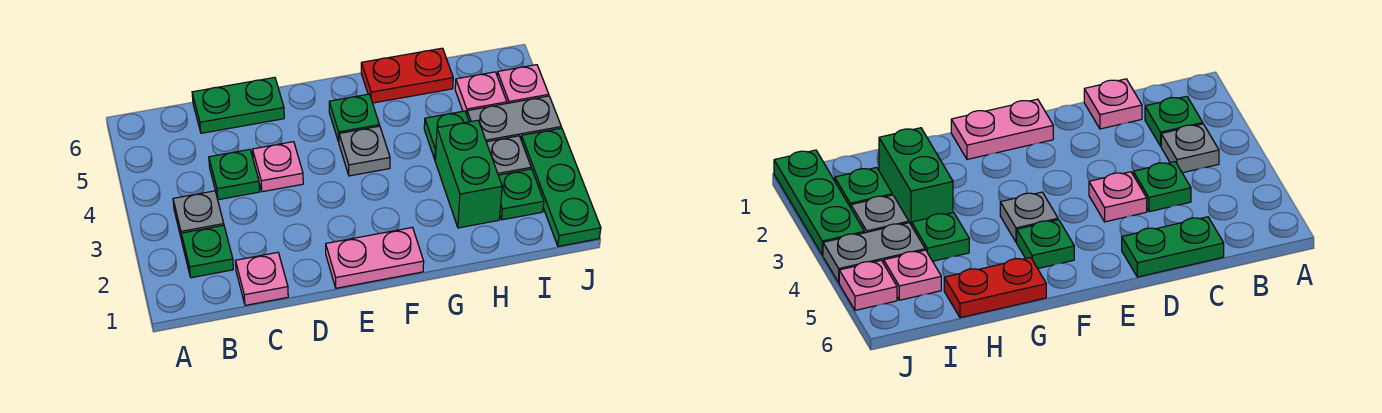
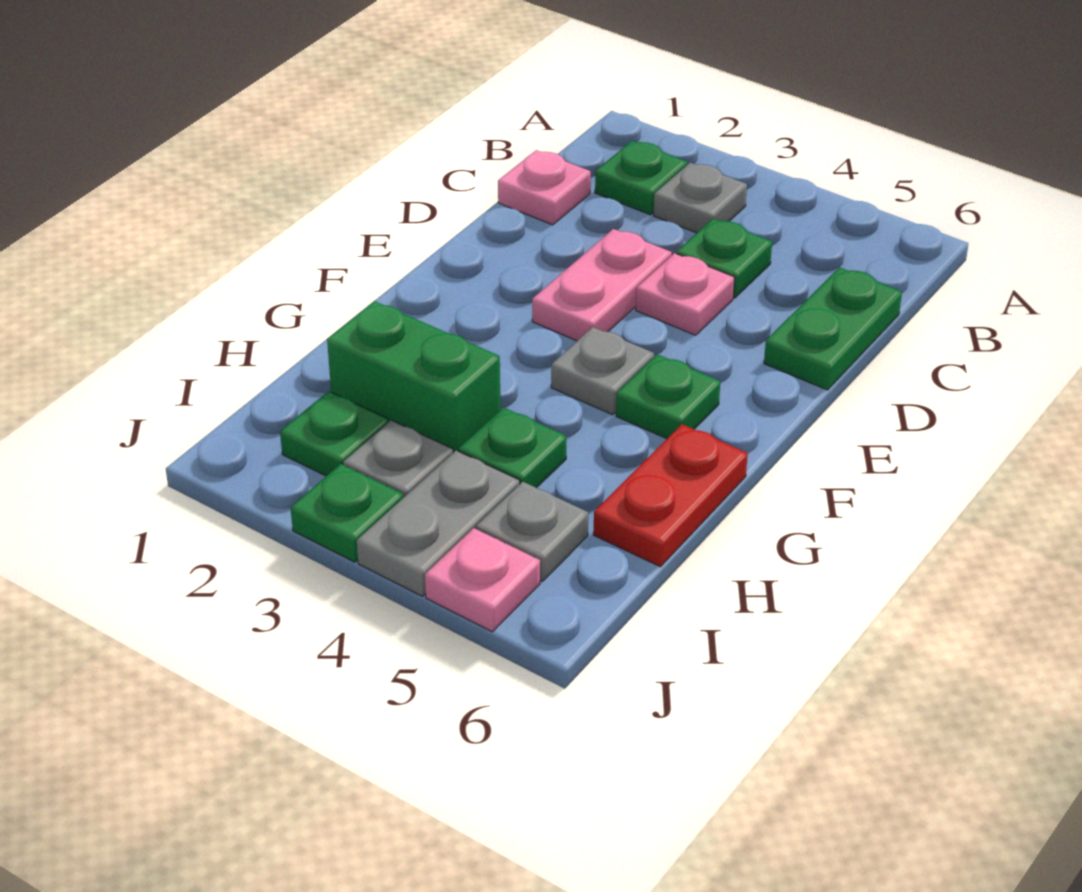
pink plate E1:F1 level 1 -> pink plate D3:E3 level 1
pink plate I5 level 1 -> grey plate I5 level 1
green plate J1:J3 level 1 -> green plate J3 level 1

